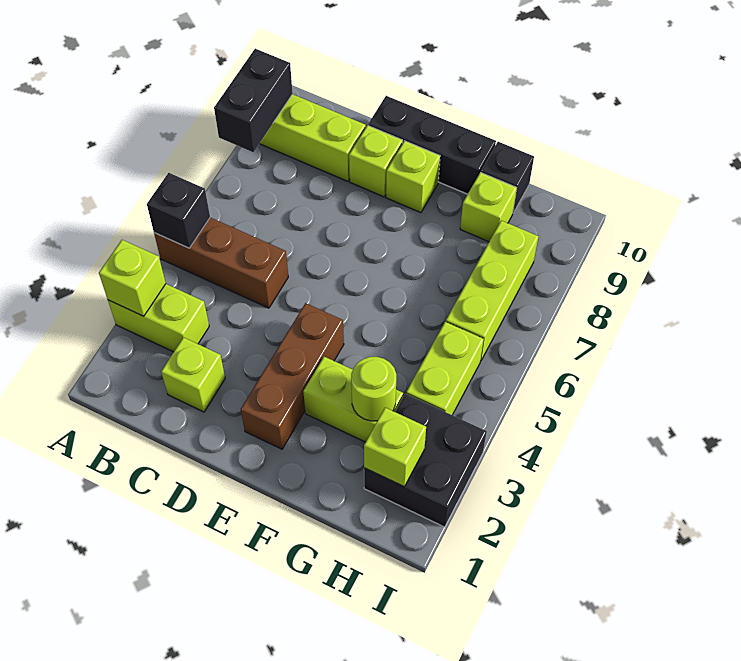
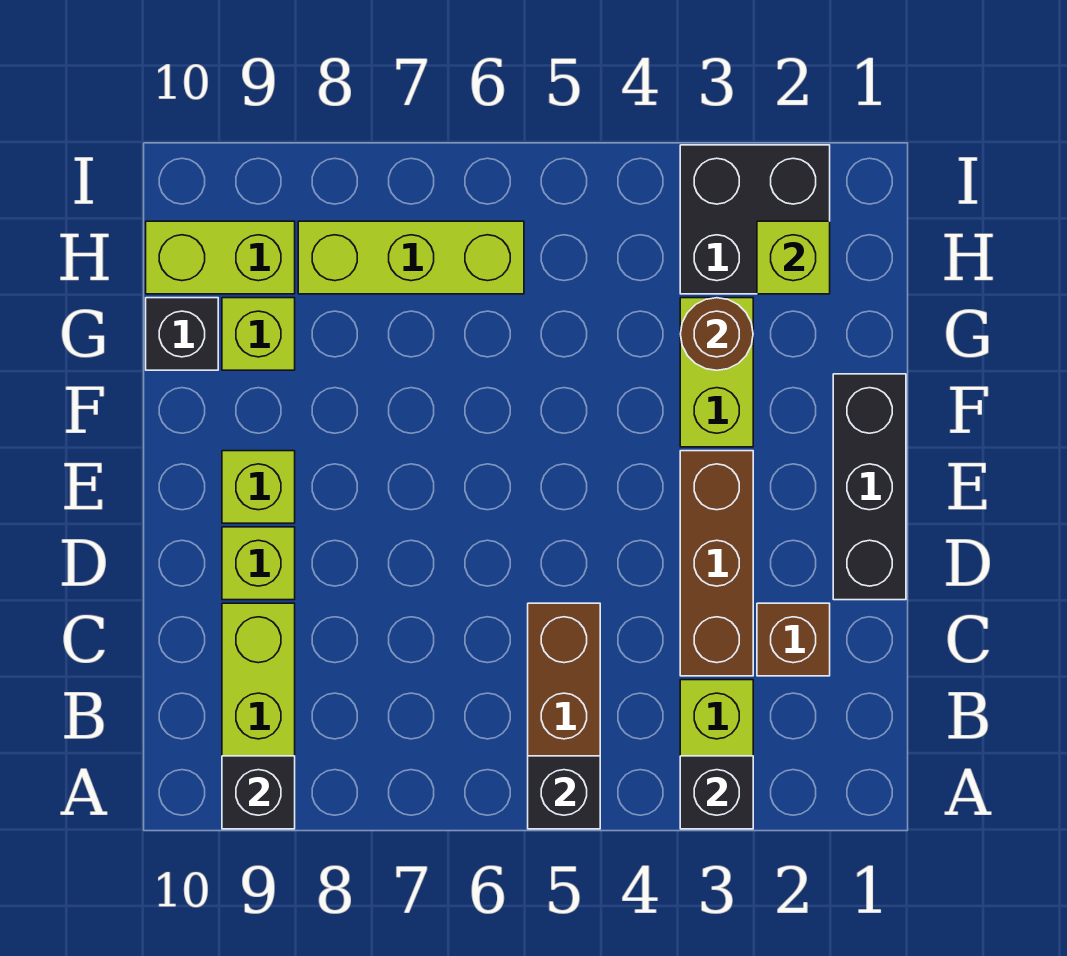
lime brick A3 level 2 -> black brick A3 level 2
black brick A8:A9 level 2 -> black brick A9 level 2
lime brick C2 level 1 -> brown brick C2 level 1
black brick D10:F10 level 1 -> black brick D1:F1 level 1
brown brick E2:E4 level 1 -> brown brick C3:E3 level 1
lime round brick G3 level 2 -> brown round brick G3 level 2
lime brick H4:H5 level 1 -> lime brick H9:H10 level 1

